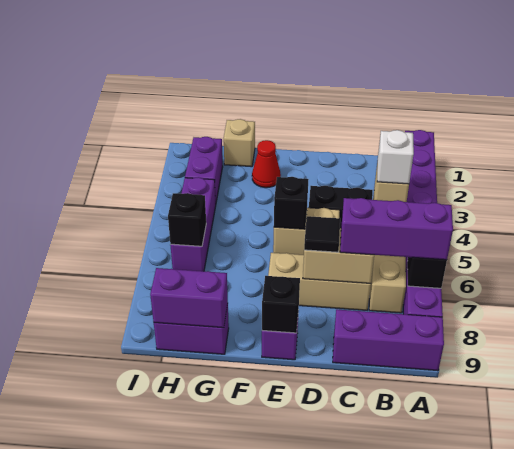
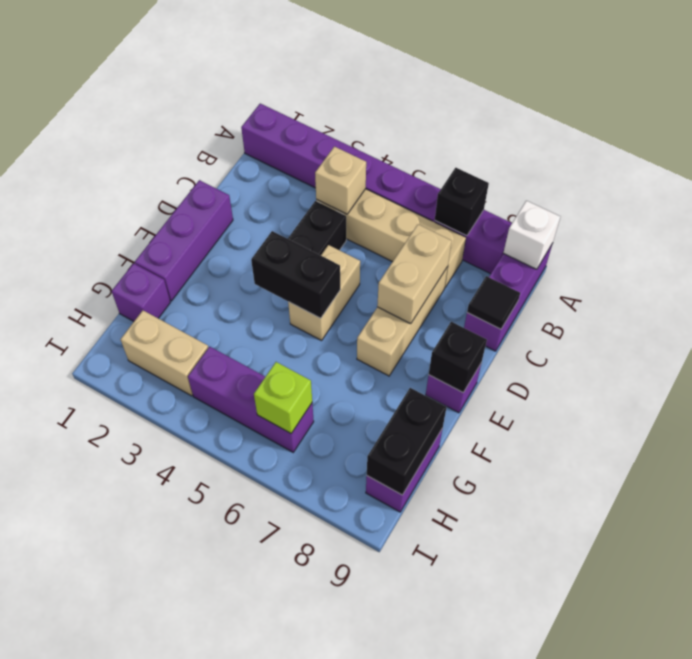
purple brick A7:C7 level 3 -> purple brick D1:F1 level 1
white brick B4 level 3 -> white brick A9 level 2
black tile D7 level 3 -> black tile C9 level 2
black brick E5 level 2 -> black brick E4:E5 level 2
red cone F2 level 1 -> none
tan brick G1 level 1 -> purple brick G1 level 1
purple brick G9:H9 level 2 -> black brick G9:H9 level 2
purple brick H2:H3 level 1 -> tan brick H2:H3 level 1
black brick H6 level 2 -> lime brick H6 level 2

